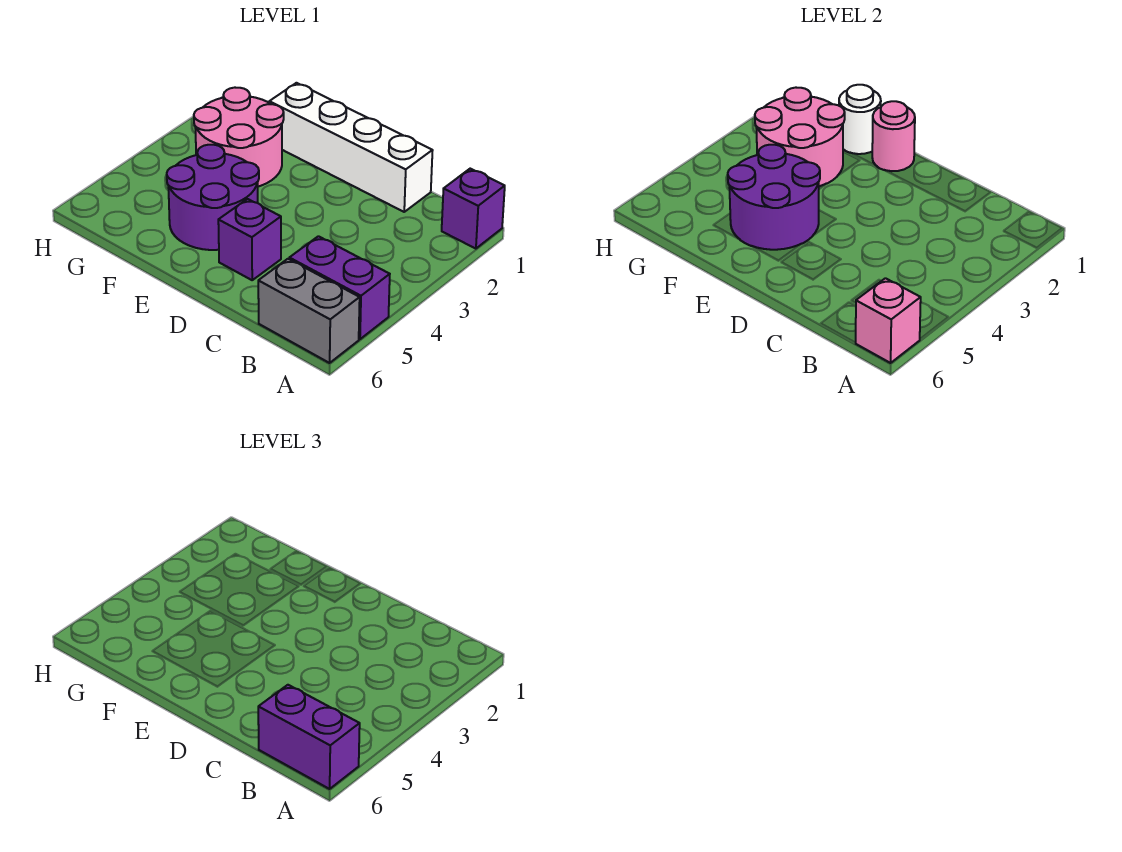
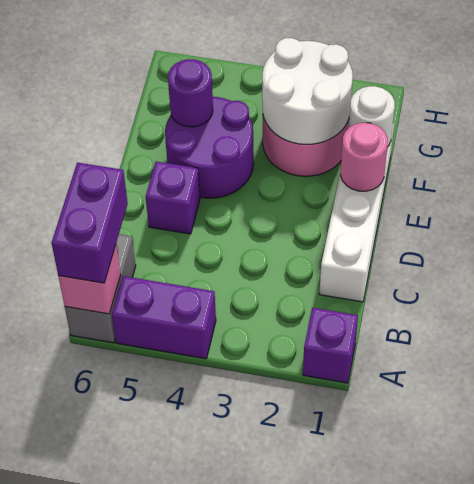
purple brick A5:B5 level 1 -> purple brick A4:A5 level 1
purple round brick E4:F5 level 2 -> purple round brick F5 level 2
pink round brick F2:G3 level 2 -> white round brick F2:G3 level 2

